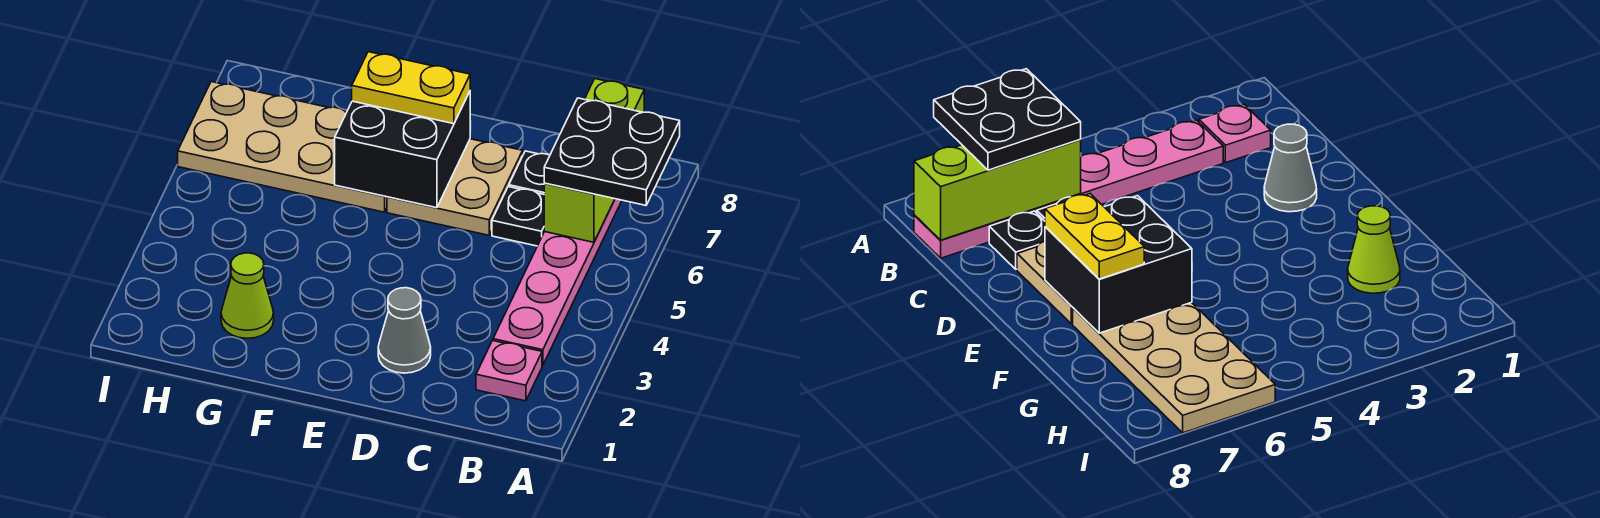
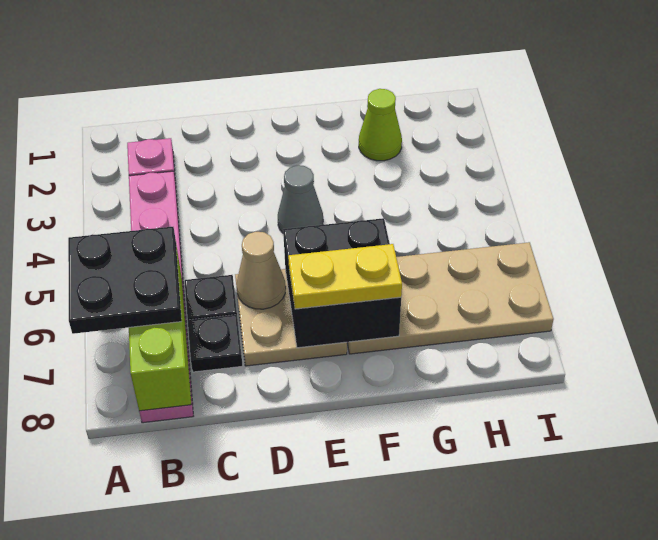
grey cone D2 level 1 -> grey cone E4 level 1
none -> tan cone D6 level 2

